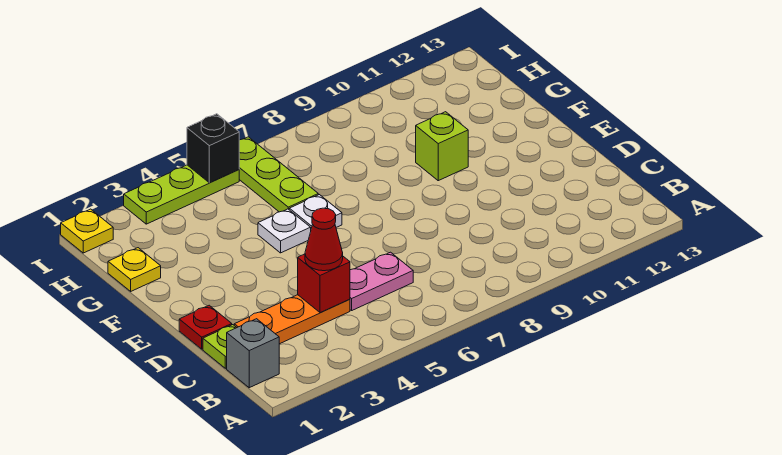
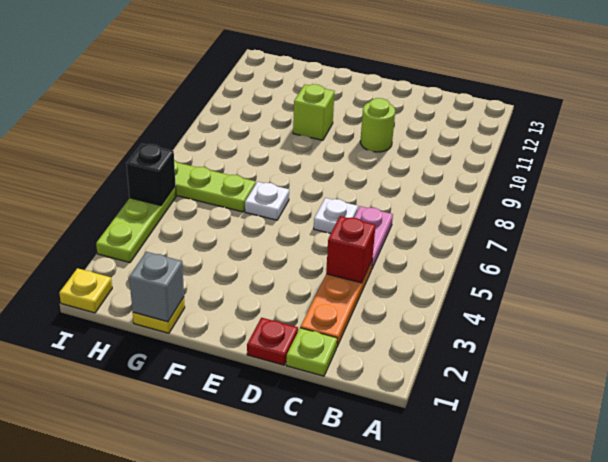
grey brick B1 level 1 -> grey brick G1 level 2
red cone C4 level 3 -> none
none -> lime round brick D10 level 1
white plate F5 level 1 -> white plate D6 level 1

